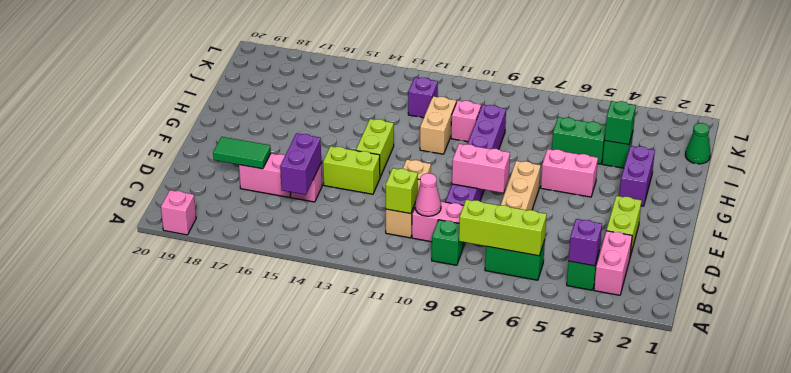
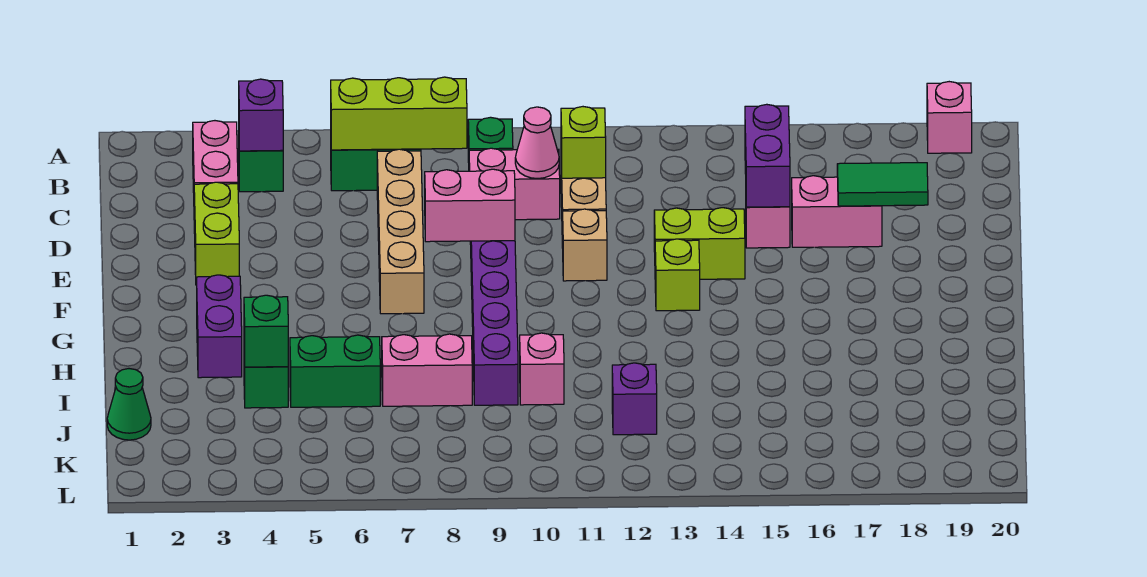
lime brick F13:G13 level 1 -> lime brick F13 level 1
pink brick G5:G6 level 1 -> pink brick I7:I8 level 1
tan brick H11:I11 level 1 -> none

